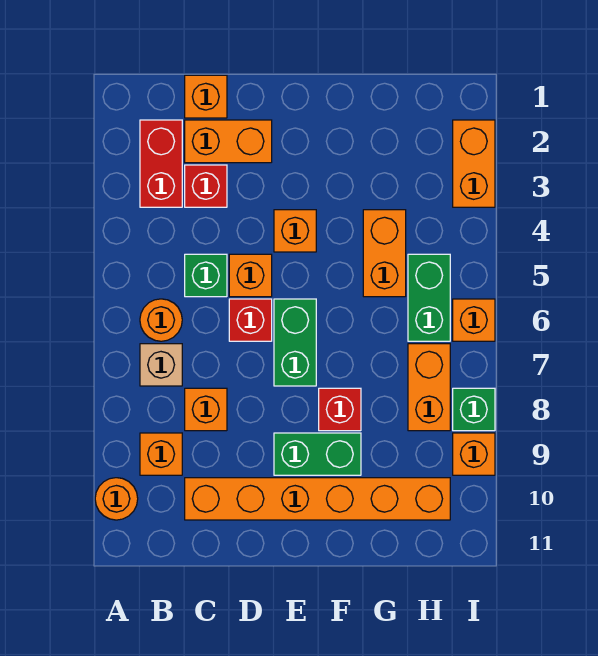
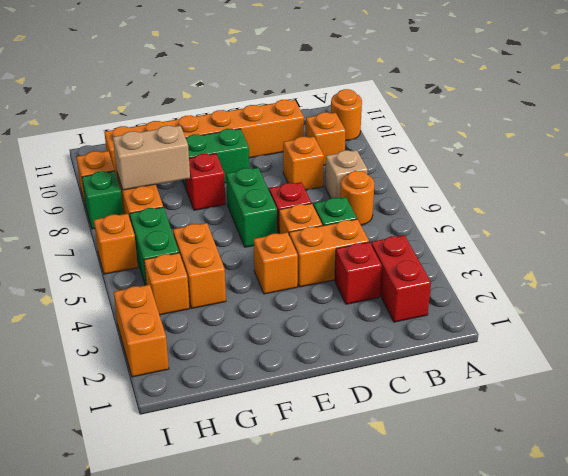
orange brick C1 level 1 -> orange brick H4 level 1
orange brick C2:D2 level 1 -> orange brick C4:D4 level 1
none -> tan brick G8:H8 level 2

